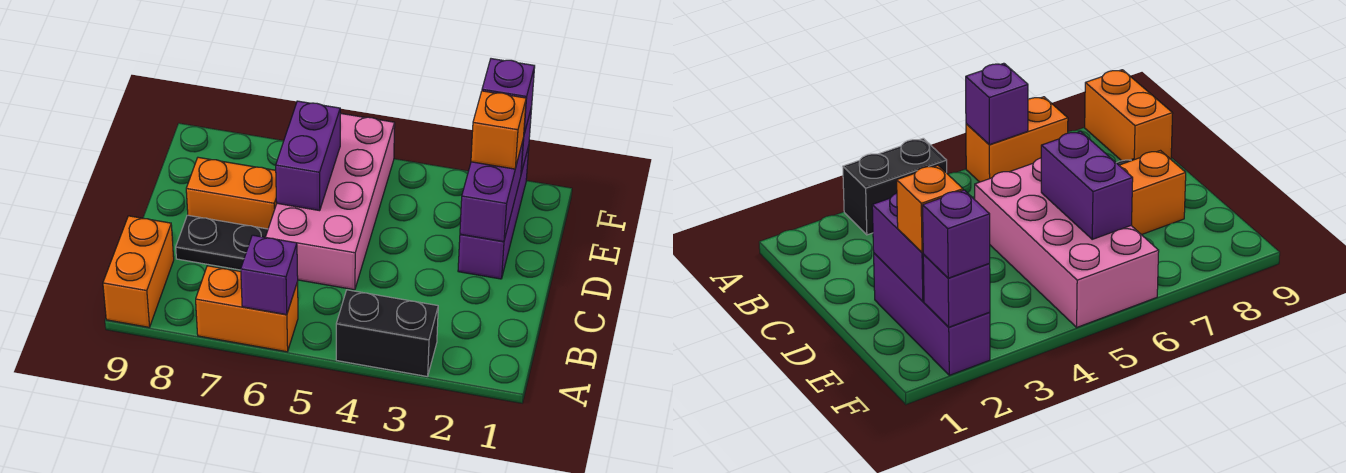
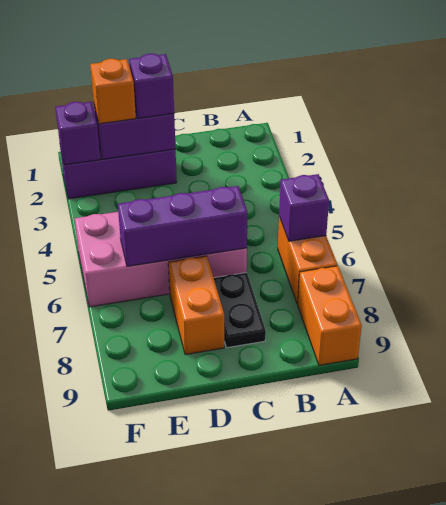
black brick A3:A4 level 1 -> none
orange brick A9:B9 level 1 -> orange brick A8:A9 level 1
purple brick D6:E6 level 2 -> purple brick C6:E6 level 2
purple brick F2 level 3 -> purple brick D2 level 3

